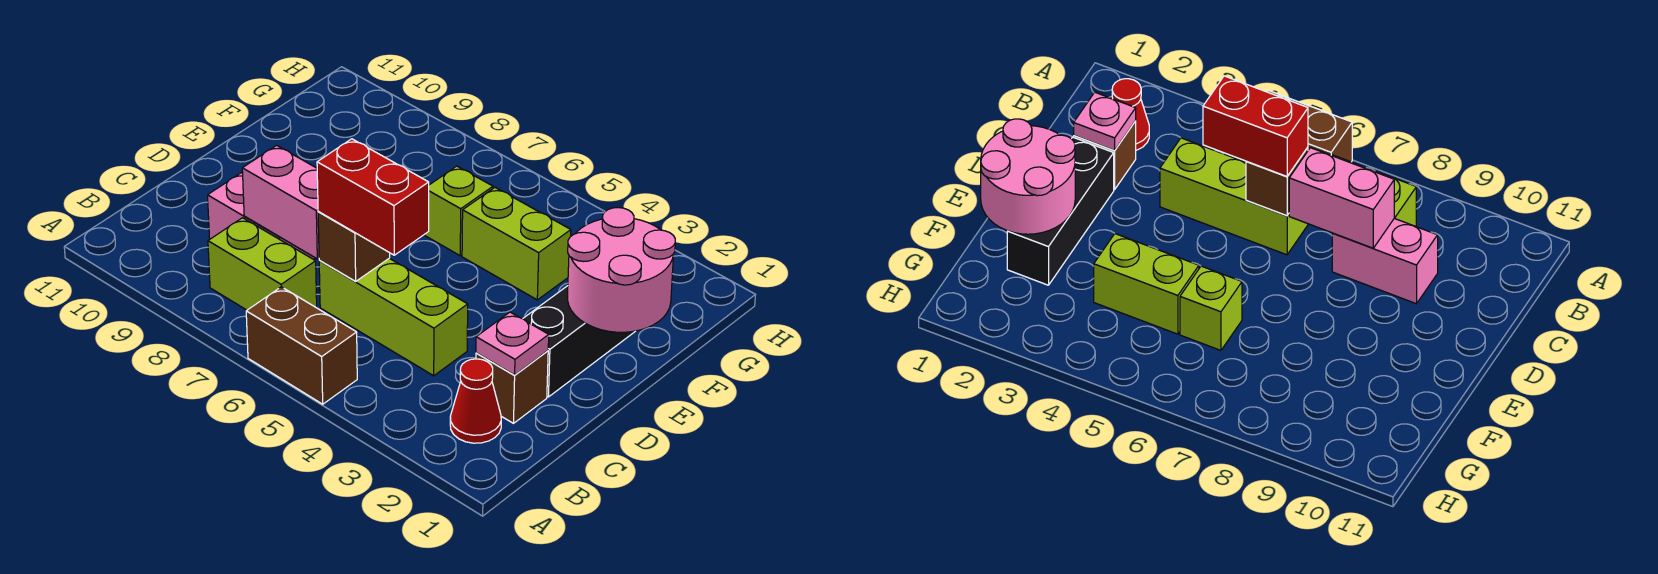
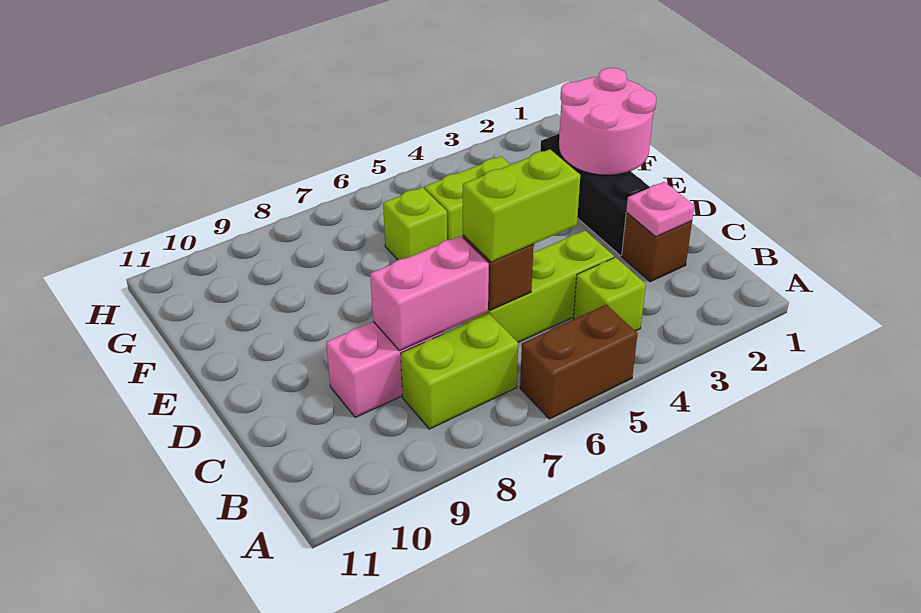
red cone B2 level 1 -> none
none -> lime brick B4 level 1
red brick C5:C6 level 3 -> lime brick C5:C6 level 3

